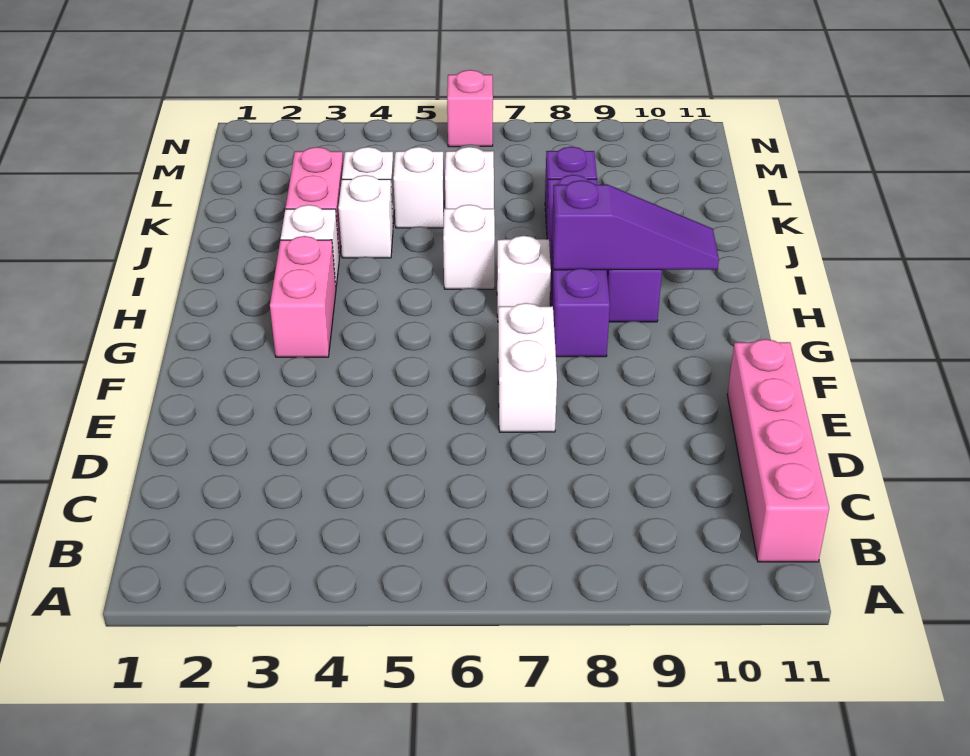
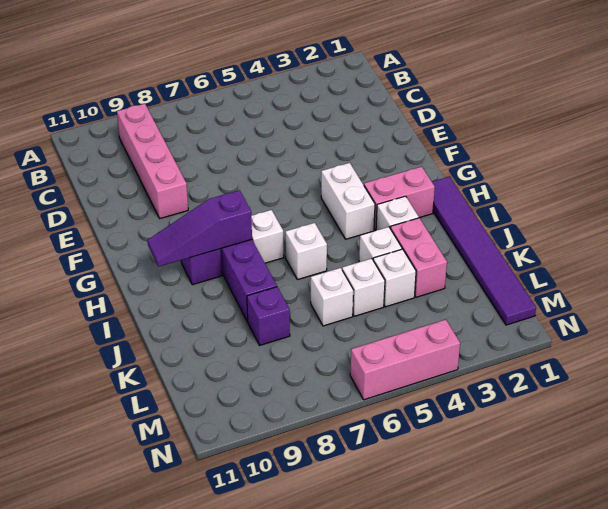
pink brick B11:E11 level 1 -> pink brick B9:E9 level 1
white brick E7:F7 level 1 -> white brick G4:H4 level 1
pink brick G3:H3 level 1 -> pink brick H2:H3 level 1
none -> purple tile H1:M1 level 1
pink brick N6 level 1 -> pink brick N4:N6 level 1

